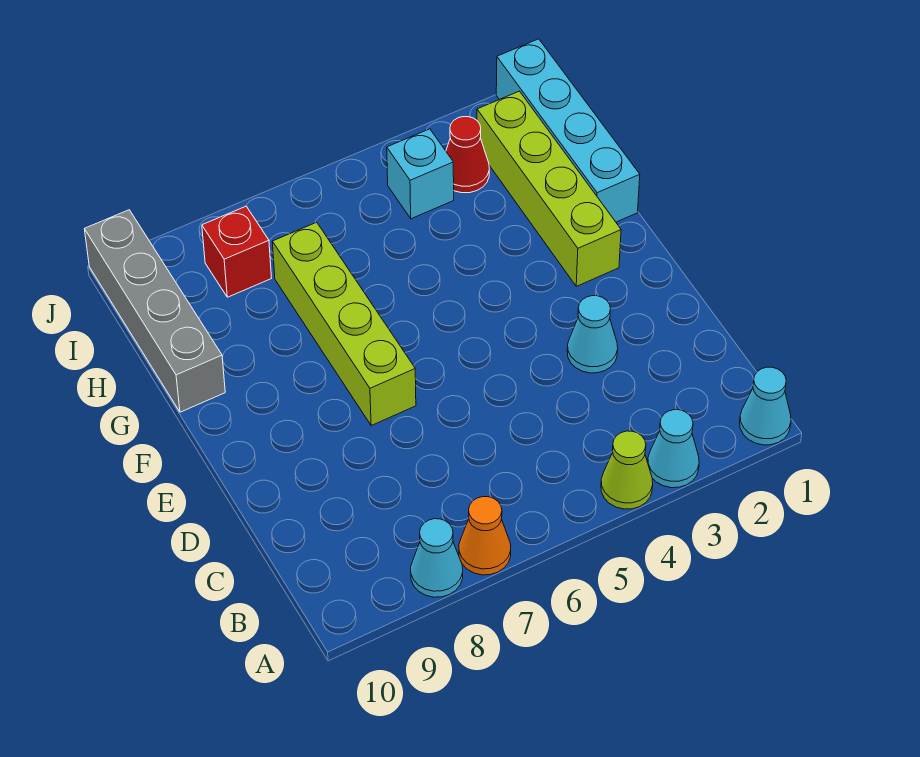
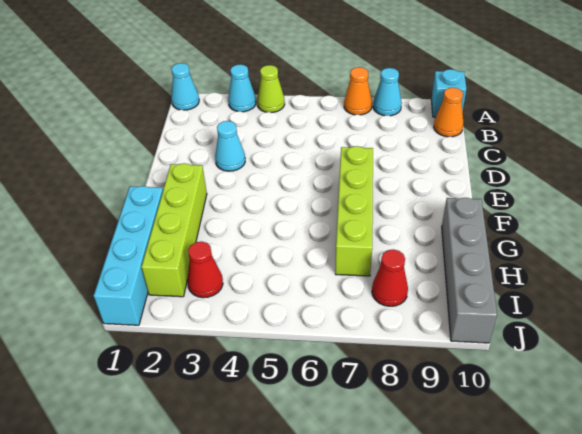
none -> orange cone B10 level 1
cyan brick I4 level 1 -> cyan brick A10 level 1
red brick I8 level 1 -> red cone I8 level 1

